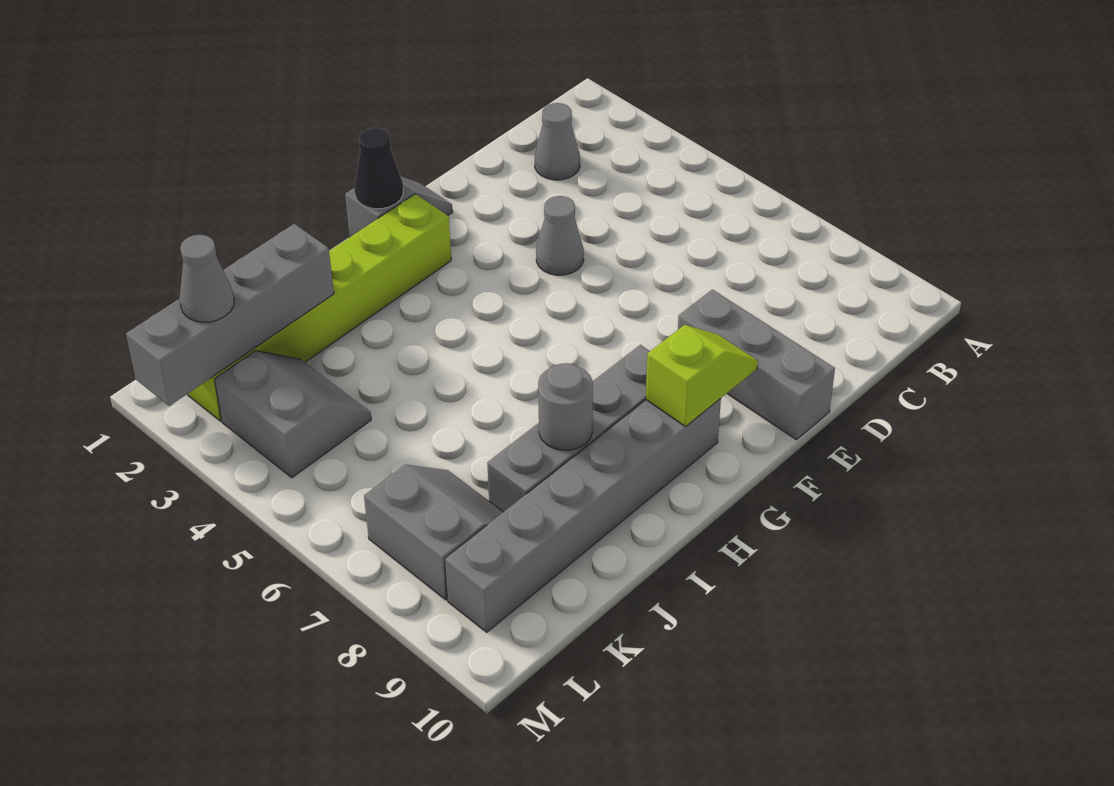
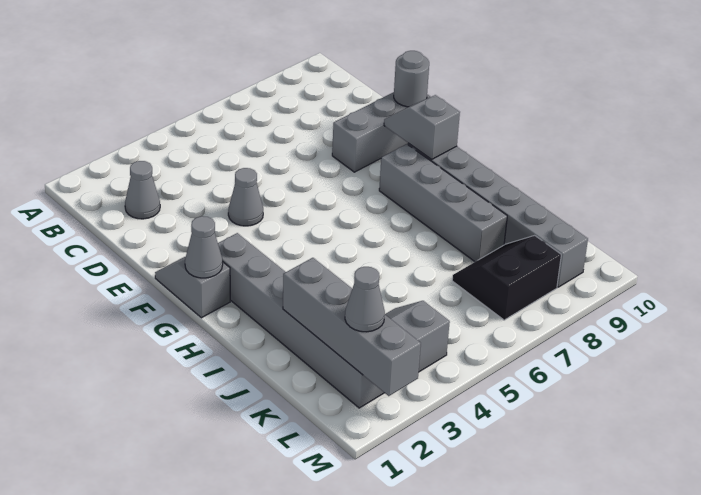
lime slope F9:G9 level 2 top G -> grey slope F9:G9 level 2 top G
black cone G1 level 2 -> grey cone G1 level 2
lime brick G2:L2 level 1 -> grey brick G2:L2 level 1
grey round brick I8 level 2 -> grey round brick E10 level 2
grey slope K7:L8 level 1 top L -> black slope K7:L8 level 1 top L

